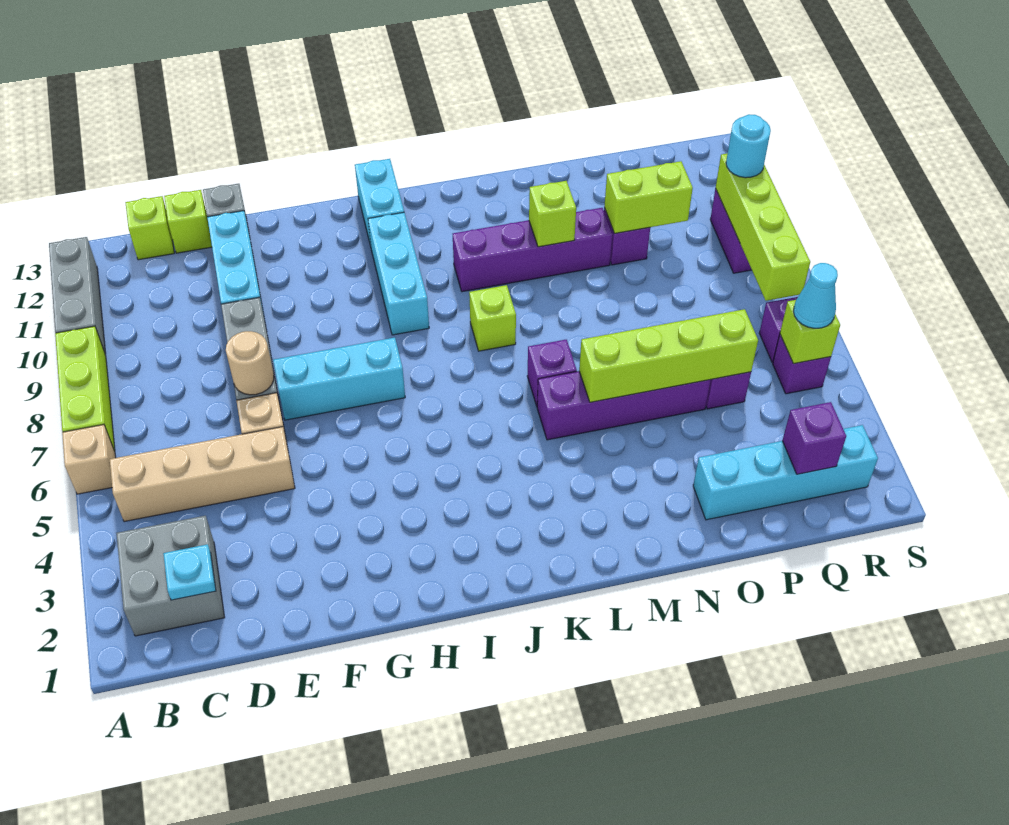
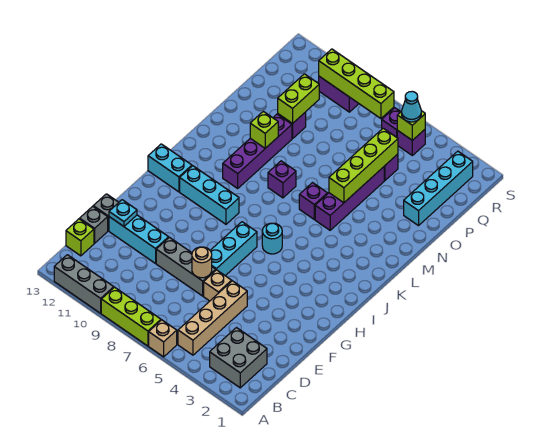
cyan plate C2 level 2 -> cyan plate E12 level 2
lime brick D13 level 1 -> grey brick D13 level 1
lime brick K8 level 1 -> none
purple brick Q2 level 2 -> purple brick L8 level 1
cyan round brick R10 level 3 -> cyan round brick I6 level 1

